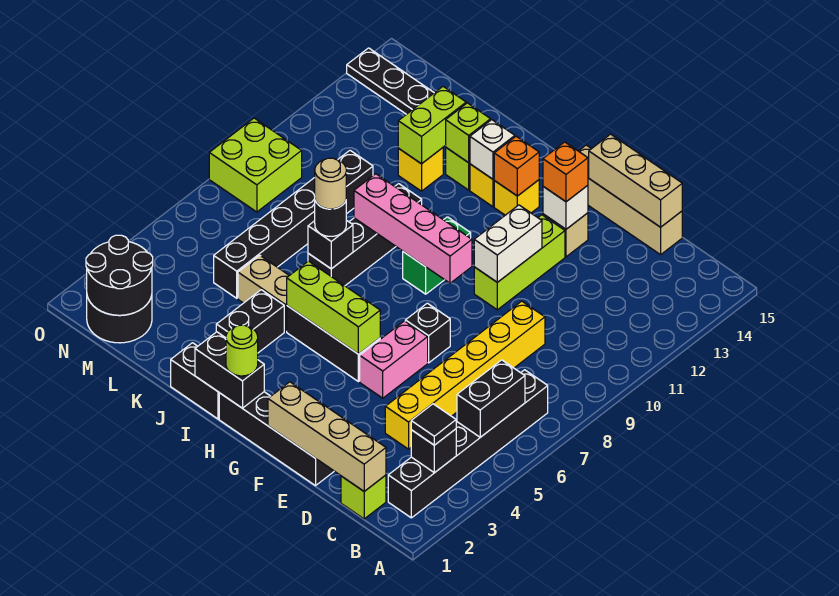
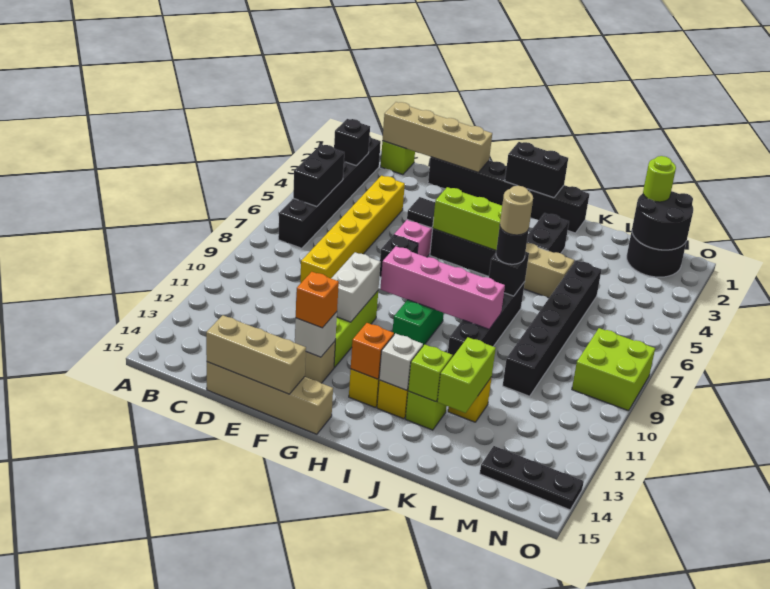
black tile B3 level 3 -> black tile F5 level 2
lime round brick H1 level 3 -> lime round brick M1 level 3

